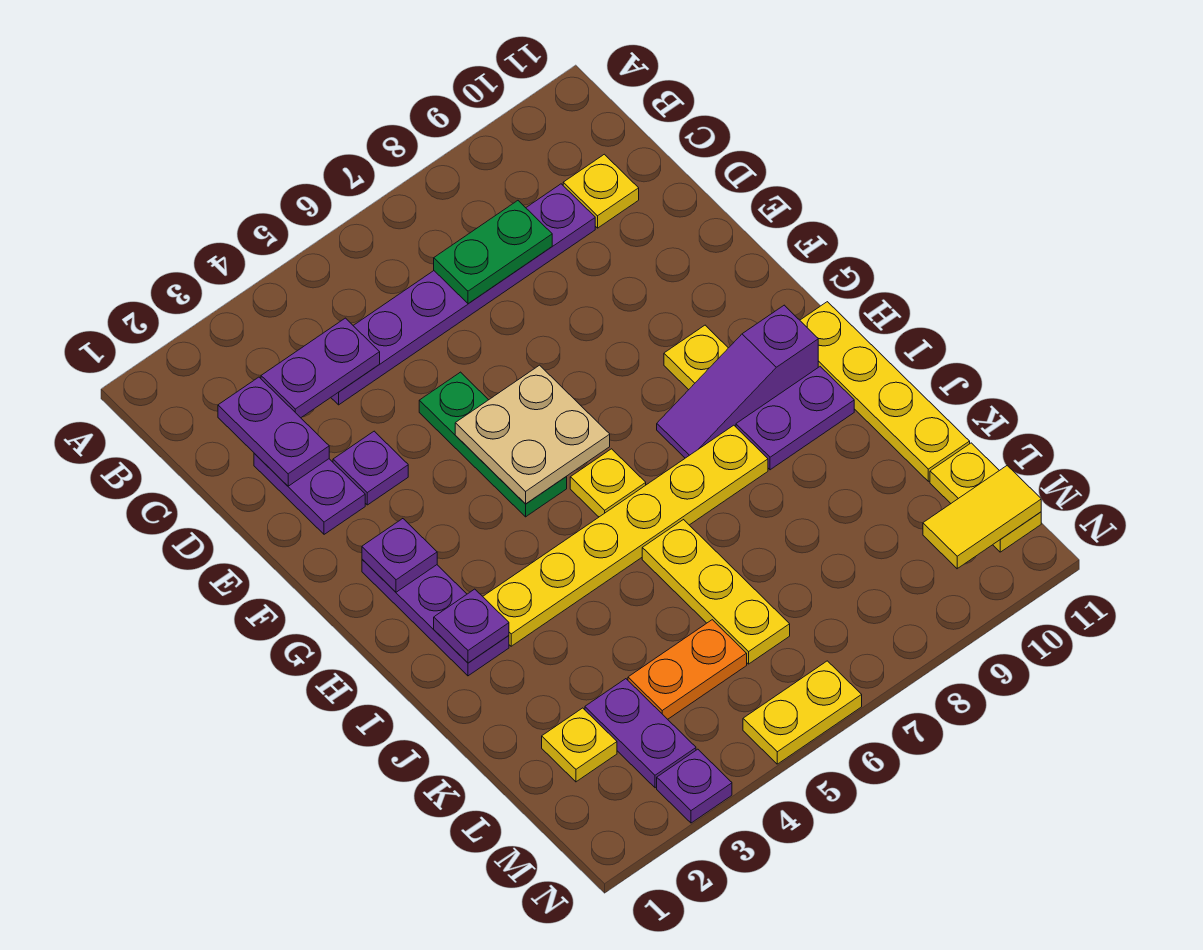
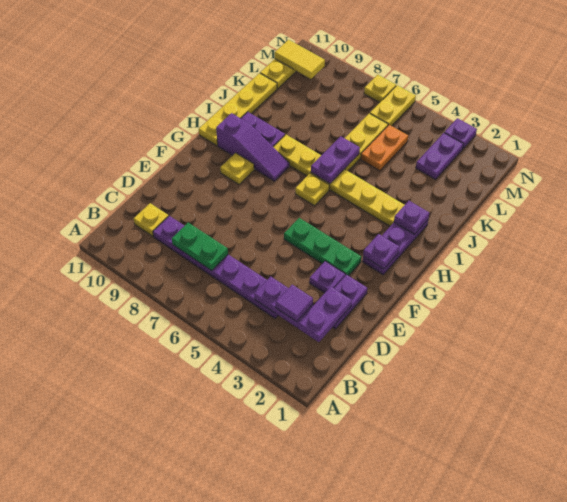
none -> purple tile C3 level 3
green plate E5:G5 level 1 -> green plate F3:F5 level 1
tan plate F5:G6 level 2 -> none
none -> purple plate I6:J6 level 2
yellow plate L2 level 1 -> yellow plate N7 level 1
orange plate L4:L5 level 1 -> orange plate K5:L5 level 1
yellow plate N5:N6 level 1 -> yellow plate M6:N6 level 1

